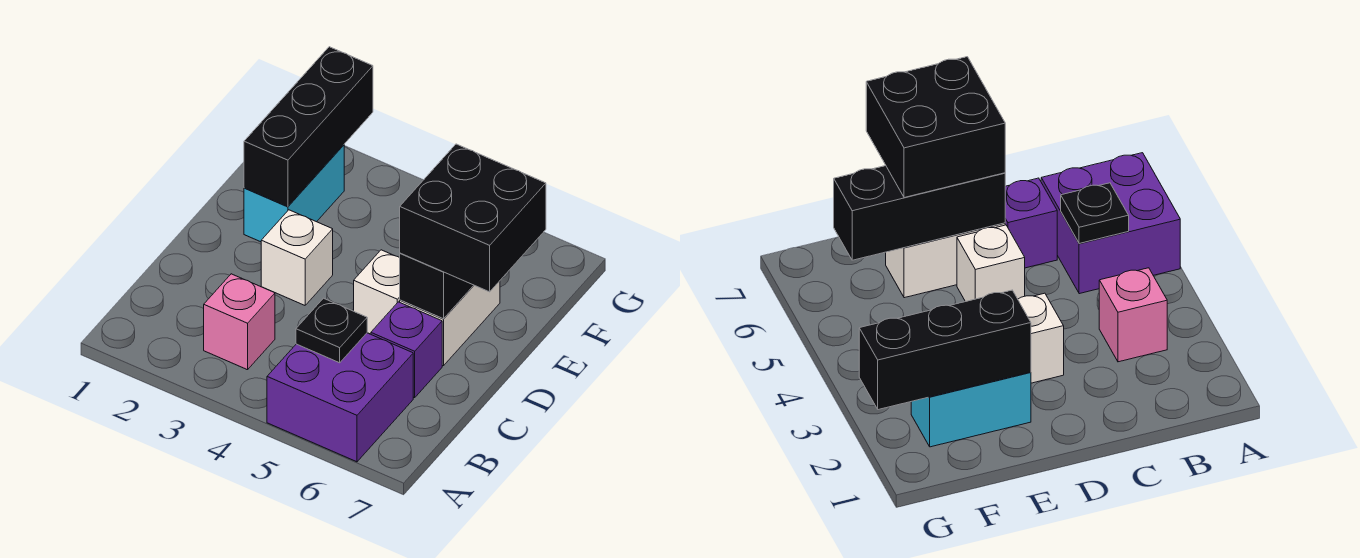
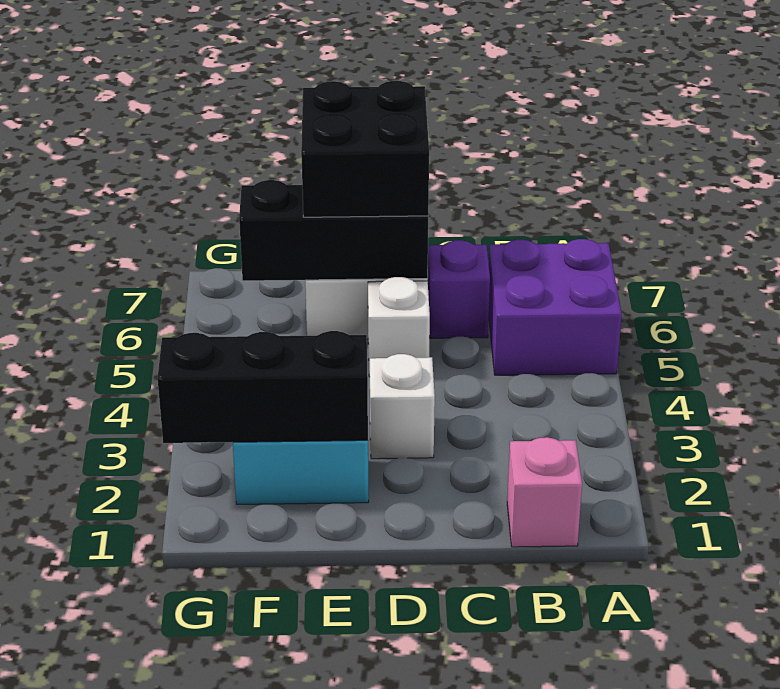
pink brick B3 level 1 -> pink brick B1 level 1
black plate B5 level 2 -> none

